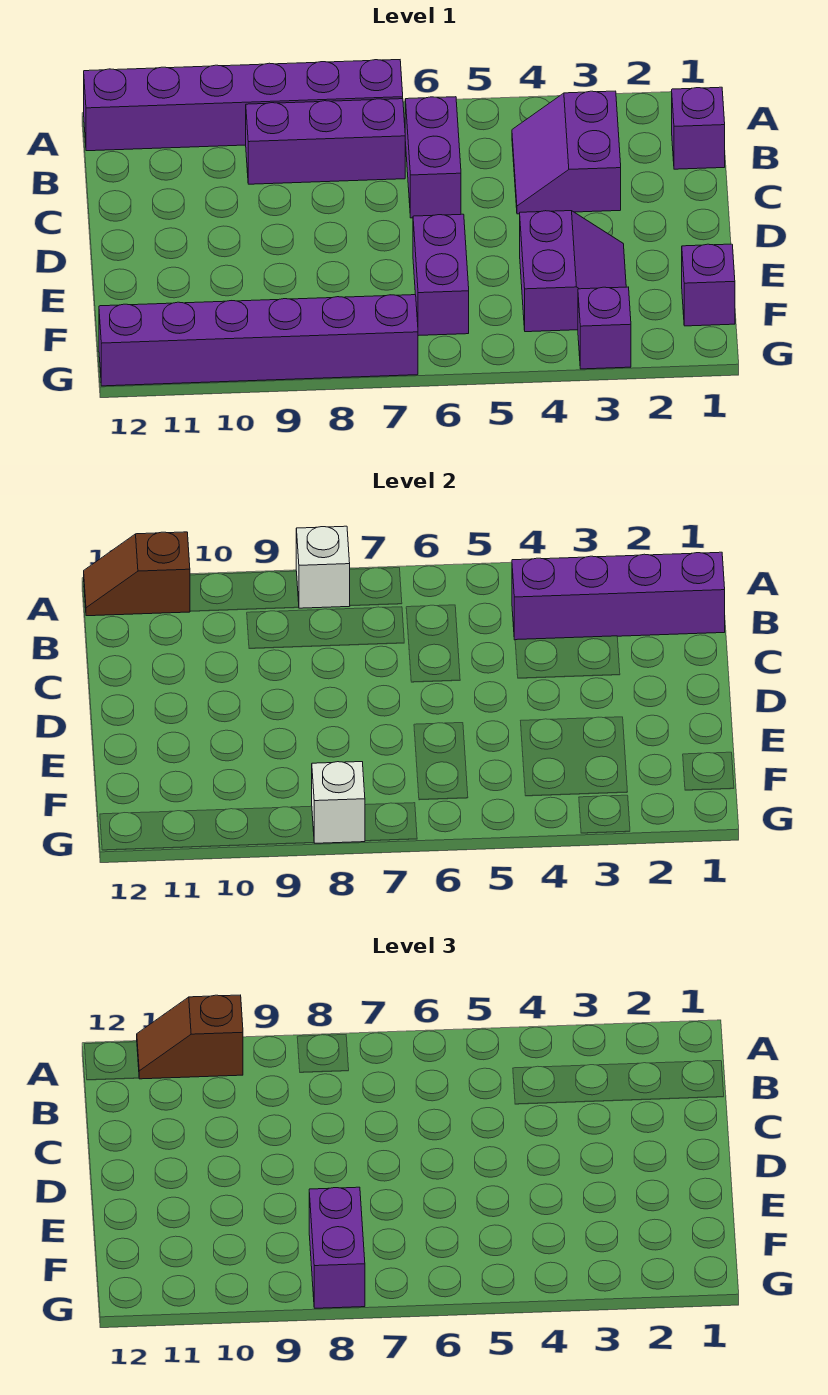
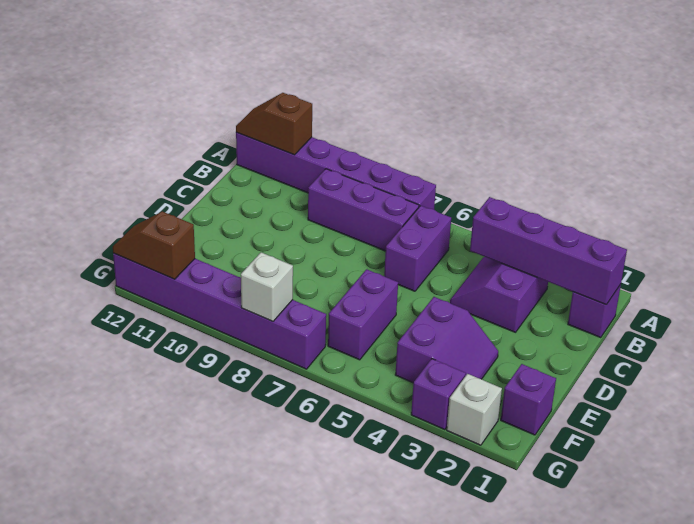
white brick A8 level 2 -> white brick G2 level 1
brown slope A10:A11 level 3 top 10 -> brown slope G11:G12 level 2 top 11
purple brick F8:G8 level 3 -> none

